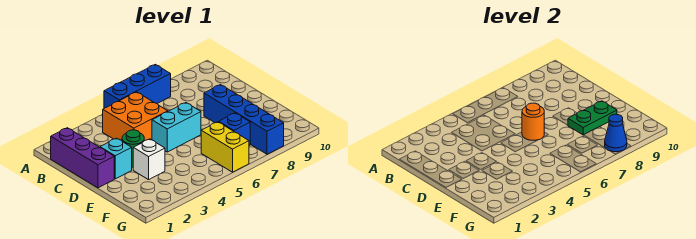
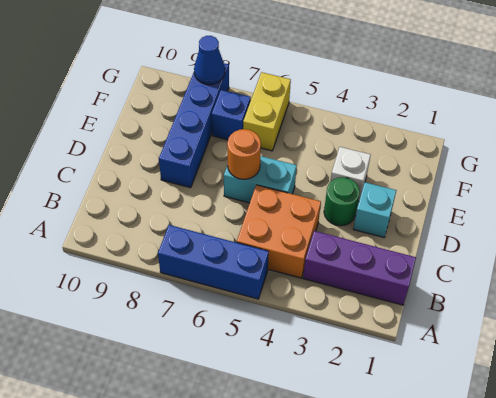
purple brick B1:D1 level 1 -> purple brick B1:B3 level 1
green plate E8:E9 level 2 -> none

